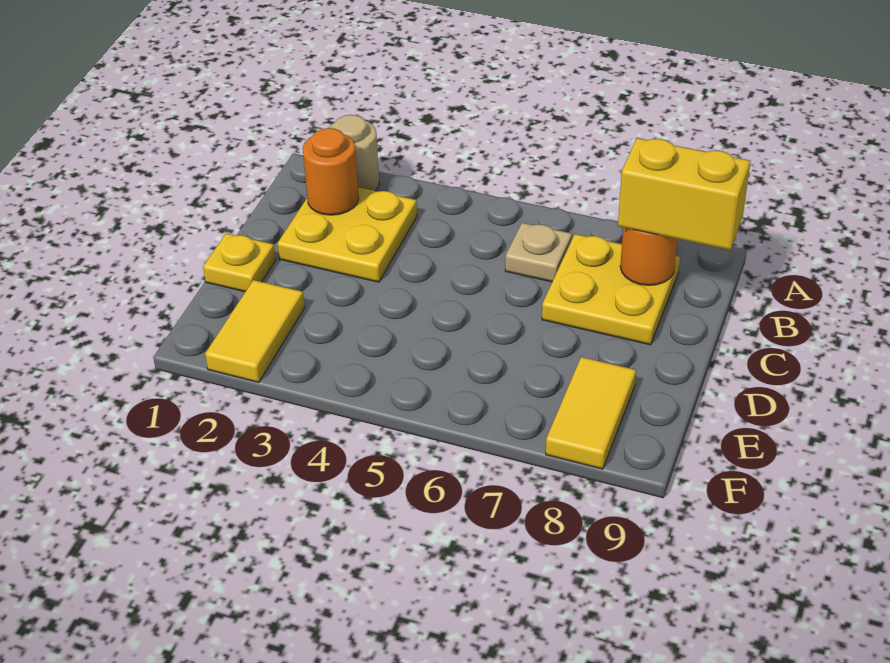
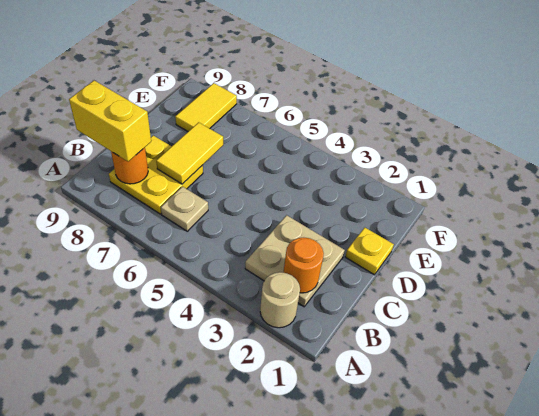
yellow plate B2:C3 level 1 -> tan plate B2:C3 level 1
yellow tile E2:F2 level 1 -> yellow tile C7:D7 level 2

